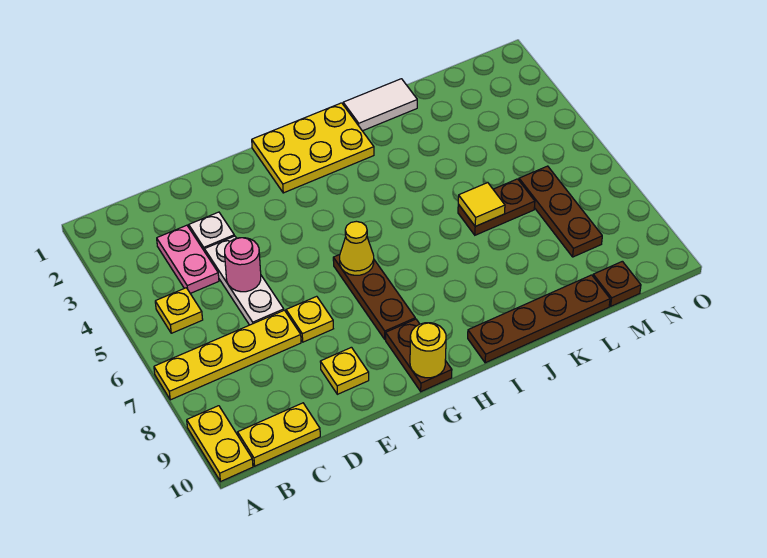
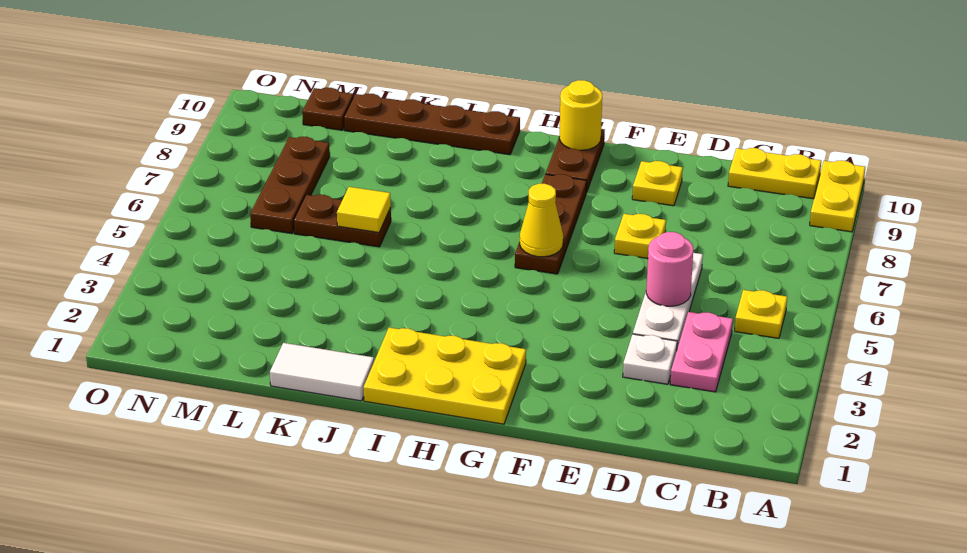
yellow plate A7:D7 level 1 -> none

